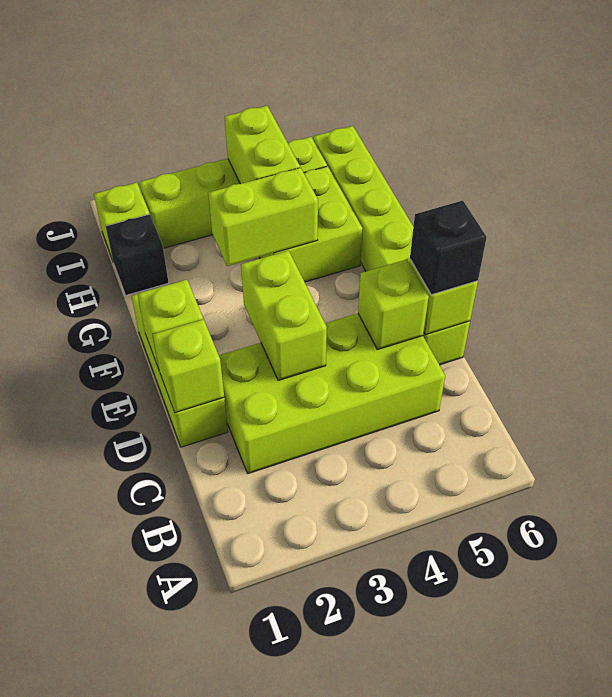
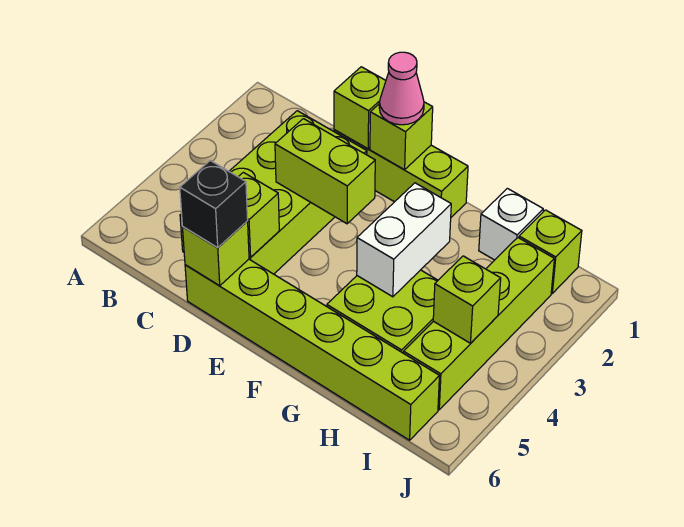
none -> pink cone E1 level 3
lime brick G3:G4 level 2 -> white brick G3:G4 level 2
black brick H1 level 1 -> white brick H1 level 1
lime brick H4:I4 level 2 -> lime brick I4 level 2

